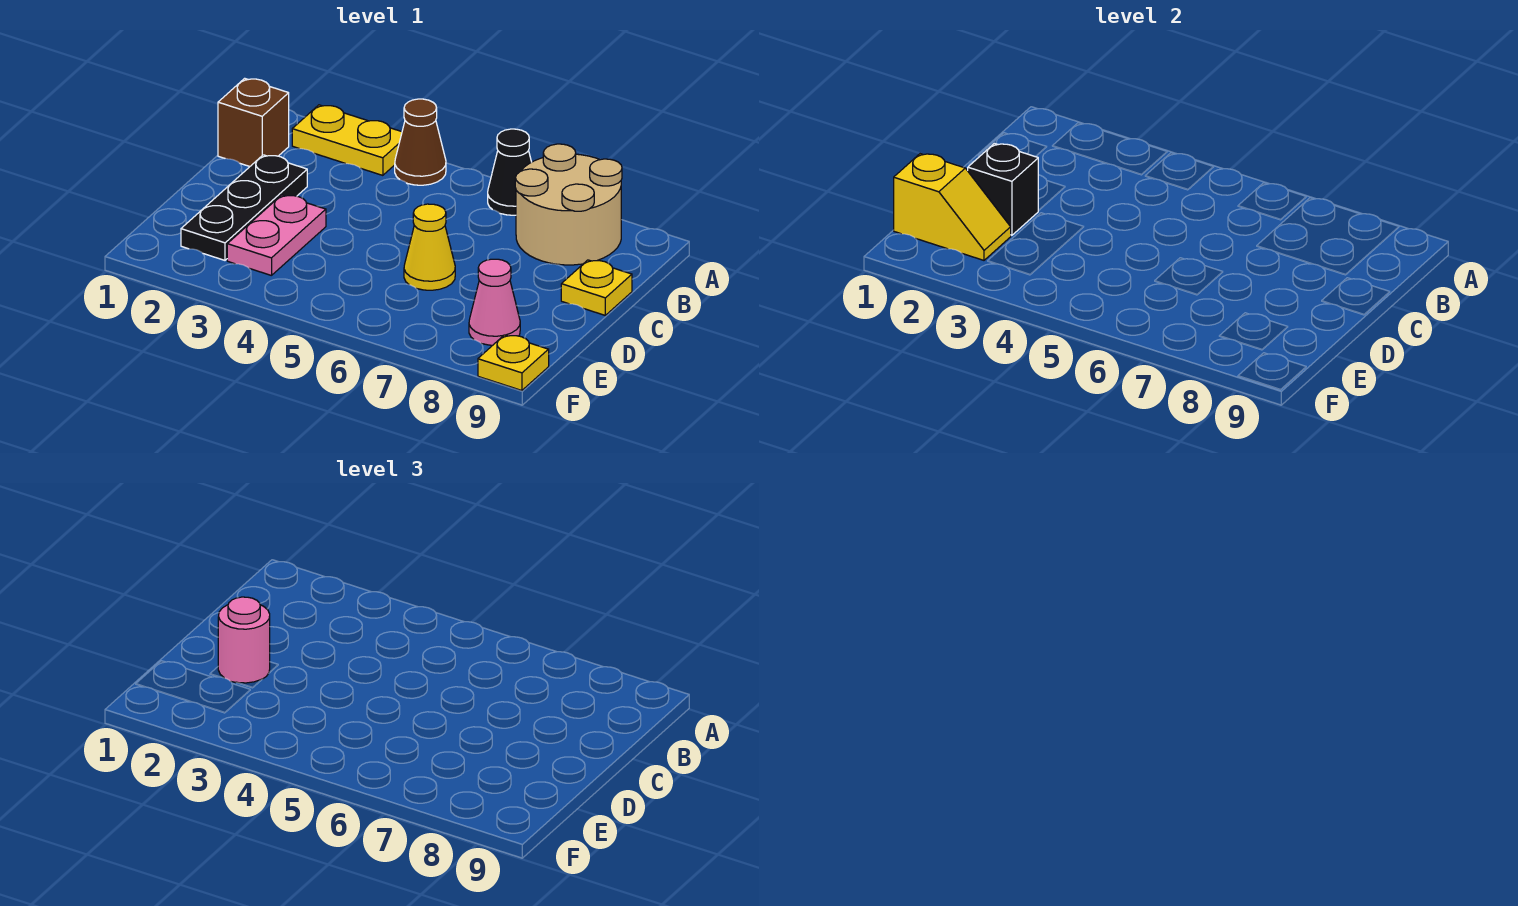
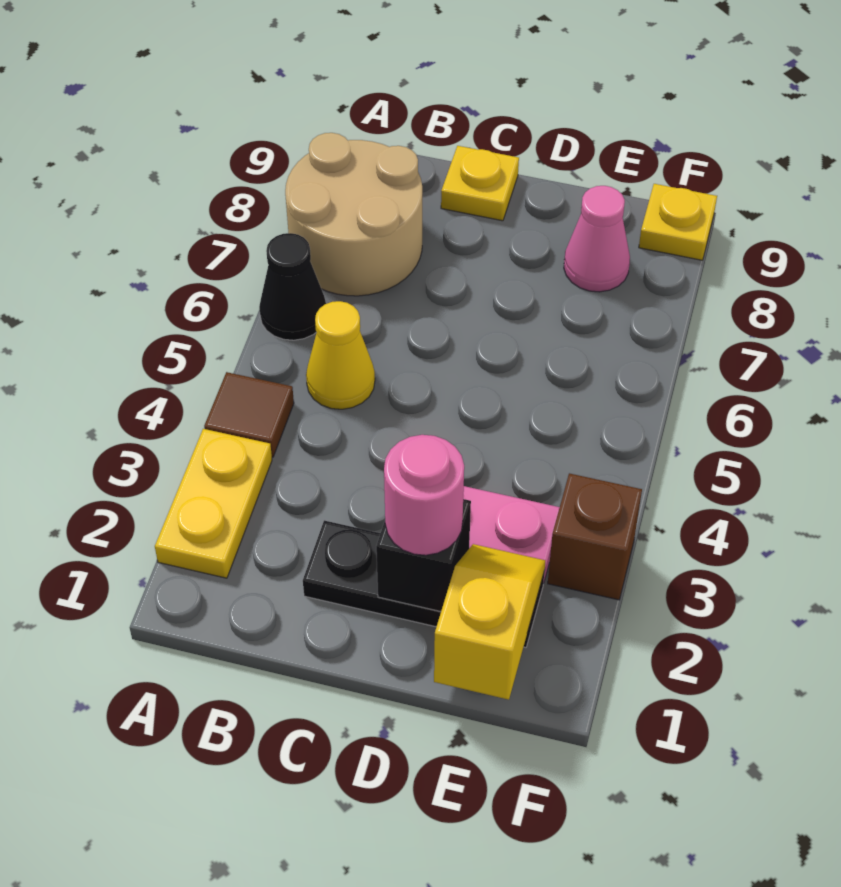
brown cone A4 level 1 -> brown tile A4 level 1
brown brick B1 level 1 -> brown brick F3 level 1
yellow cone D6 level 1 -> yellow cone B5 level 1

